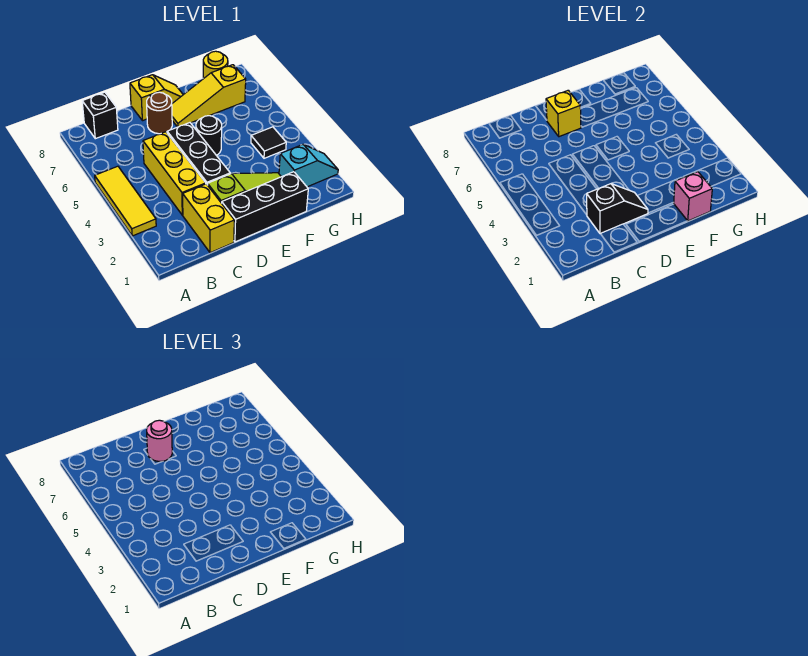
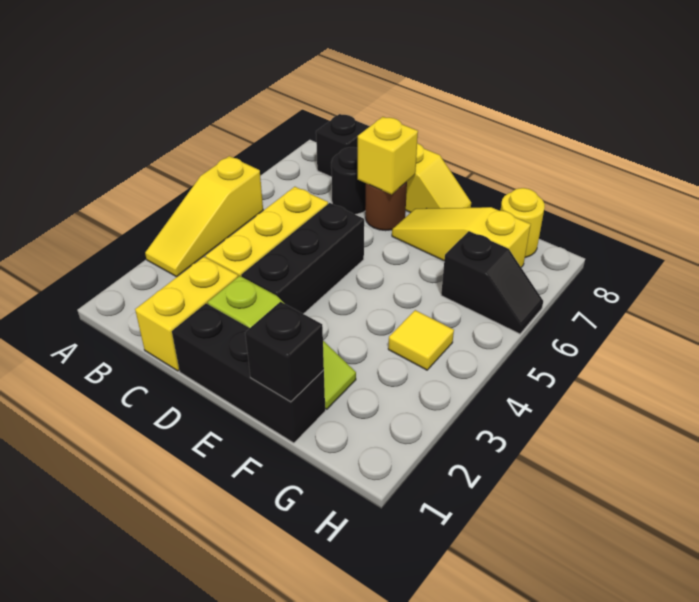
yellow tile A3:A5 level 1 -> yellow slope A3:A5 level 1 top 5
black slope C2:D2 level 2 top C -> black slope G6:H6 level 1 top G
pink round brick D7 level 3 -> none
black round brick E5 level 1 -> black round brick C7 level 1
pink brick F1 level 2 -> black brick F1 level 2
cyan slope G2:H2 level 1 top G -> none
black tile G4 level 1 -> yellow tile G4 level 1

